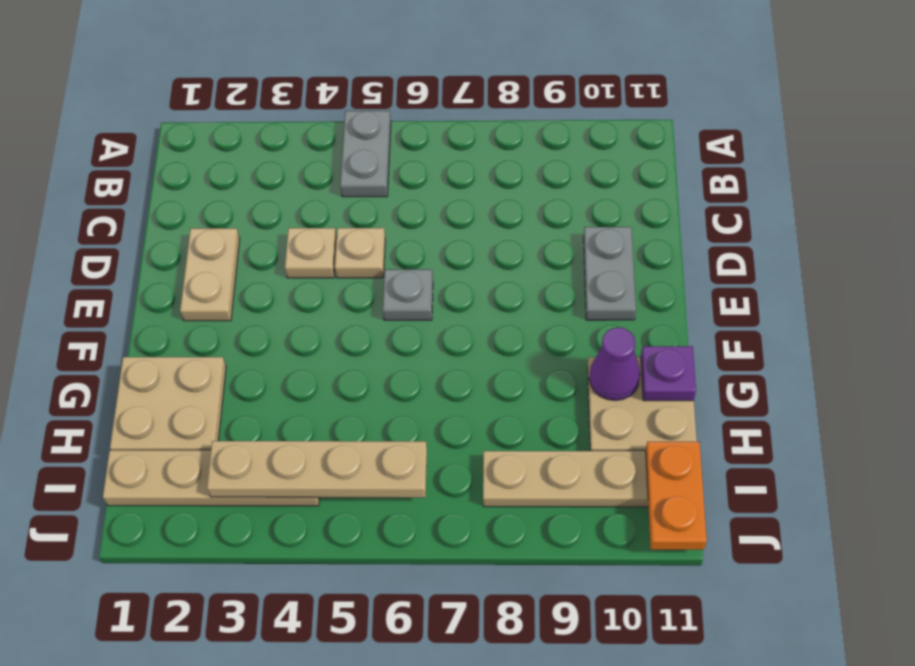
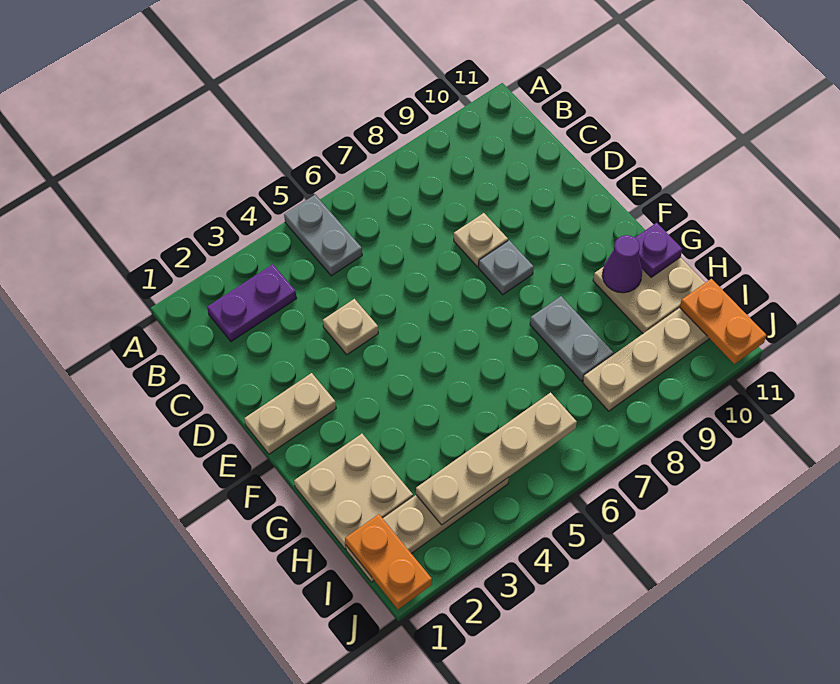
none -> purple plate B2:B3 level 1
tan plate D2:E2 level 1 -> tan plate E1:E2 level 1
tan plate D5 level 1 -> tan plate D8 level 1
grey plate D10:E10 level 1 -> grey plate G8:H8 level 1
grey plate E6 level 1 -> grey plate E8 level 1
none -> orange plate I1:J1 level 2

